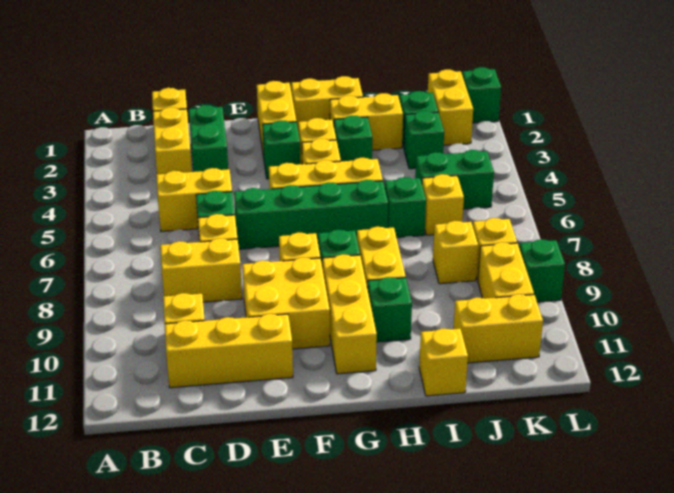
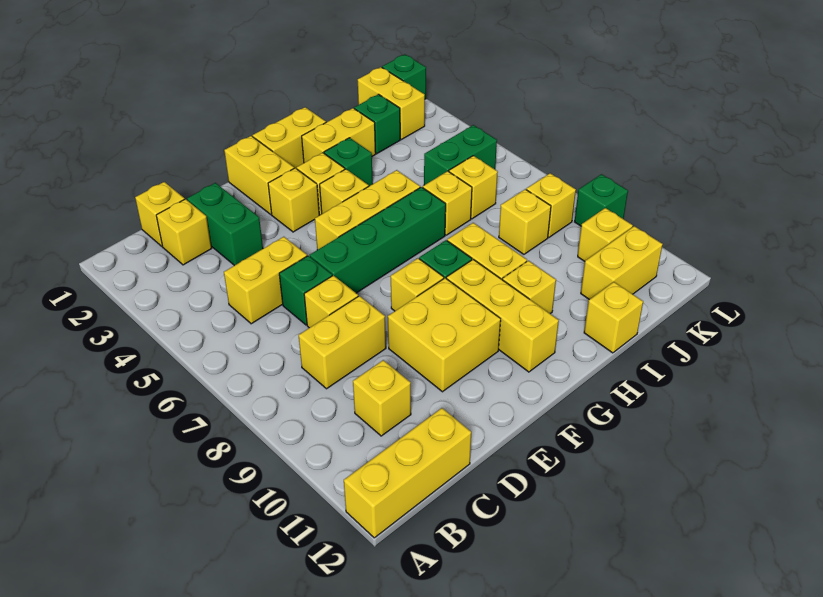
yellow brick C2:C3 level 1 -> yellow brick C2 level 1
yellow brick C11:E11 level 1 -> yellow brick A12:C12 level 1
green brick F3 level 1 -> yellow brick F3 level 1
green brick H10 level 1 -> yellow brick H10 level 1
green brick I6 level 1 -> yellow brick I6 level 1
green brick J3 level 1 -> none
yellow brick K9:K10 level 1 -> yellow brick K10 level 1

